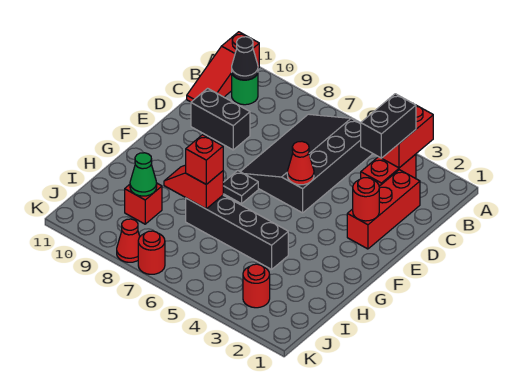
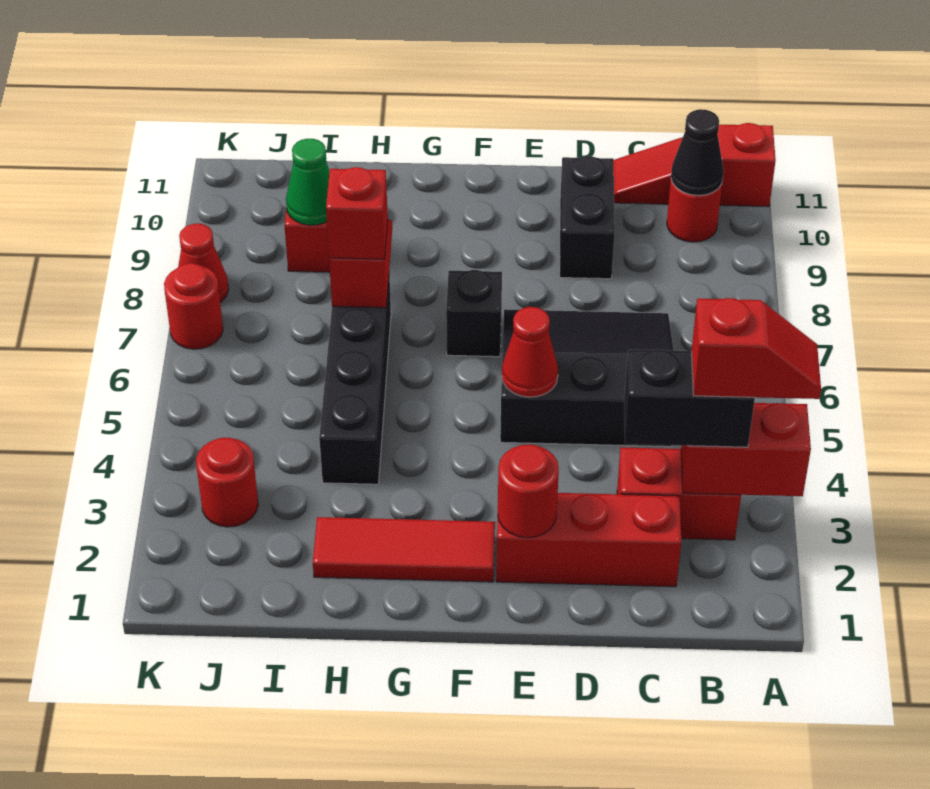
none -> red slope A3:B3 level 4 top B
black slope B5:E7 level 1 top 5 -> black slope C5:E7 level 1 top 5
green round brick B10 level 1 -> red round brick B10 level 1
none -> red tile F2:H2 level 1
black plate F7 level 1 -> black brick F7 level 1

